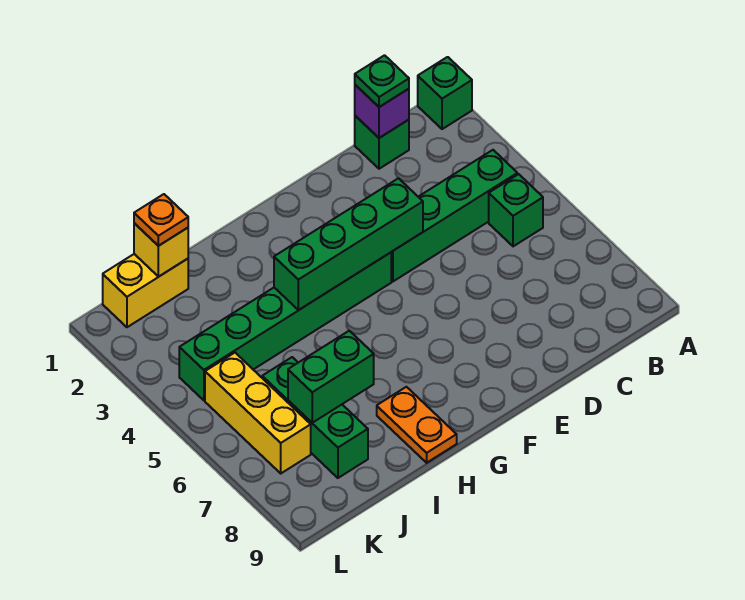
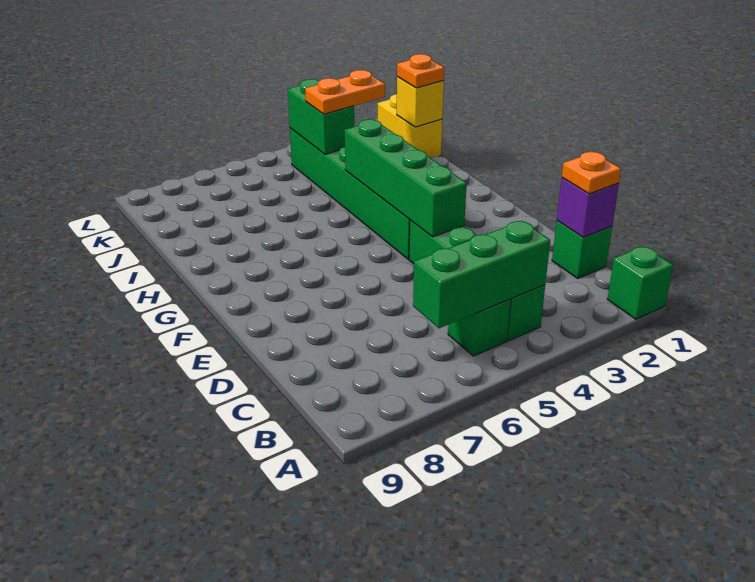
green plate C1 level 3 -> orange plate C1 level 3
orange plate H8:H9 level 1 -> orange plate J3:J4 level 3
green brick I7:J7 level 2 -> green brick J4:K4 level 2
green brick J6:J8 level 1 -> green brick B4:B6 level 2
yellow brick K5:K7 level 1 -> none

